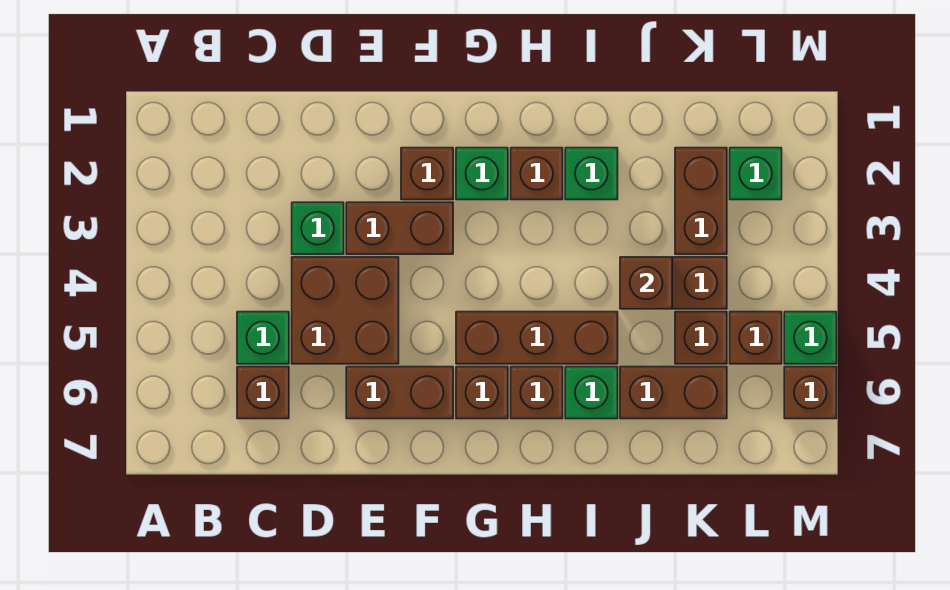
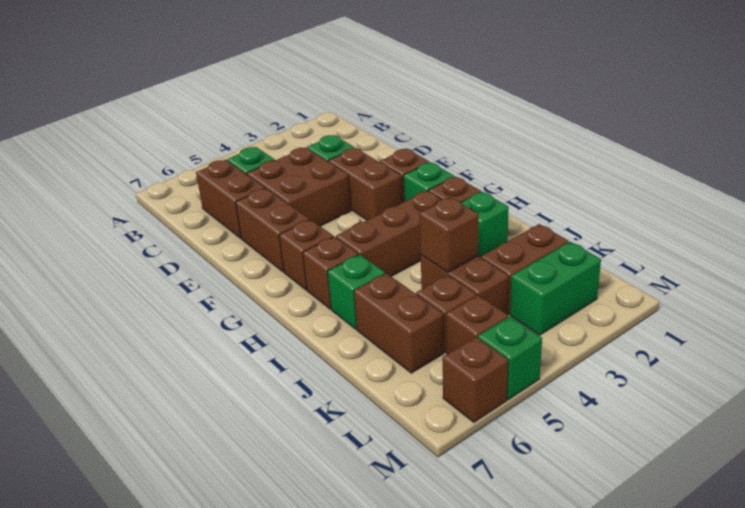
brown brick C6 level 1 -> brown brick C6:D6 level 1
brown brick G5:I5 level 1 -> brown brick H3:H5 level 1
green brick L2 level 1 -> green brick L2:L3 level 1

